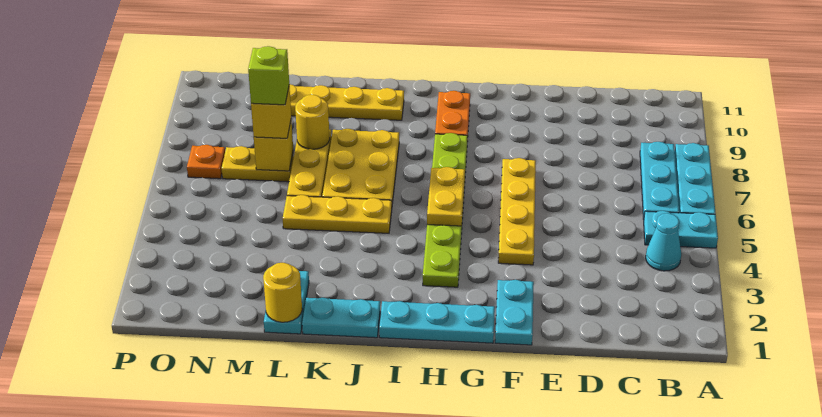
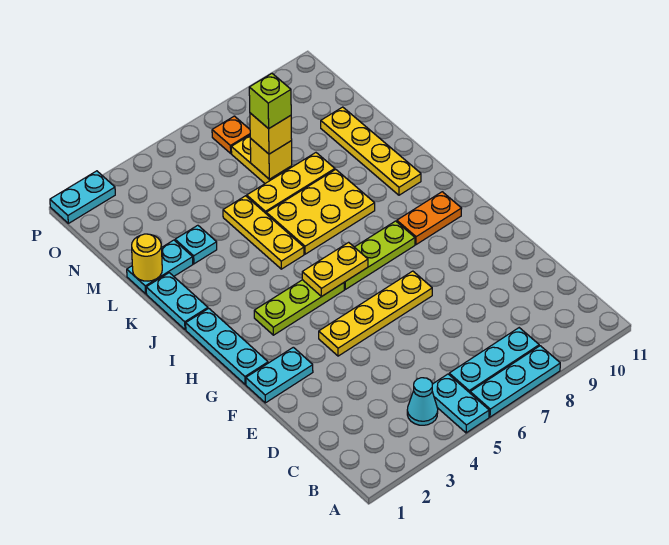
none -> cyan plate L3 level 1
yellow round brick L8 level 2 -> none
none -> cyan plate P1:P2 level 1

